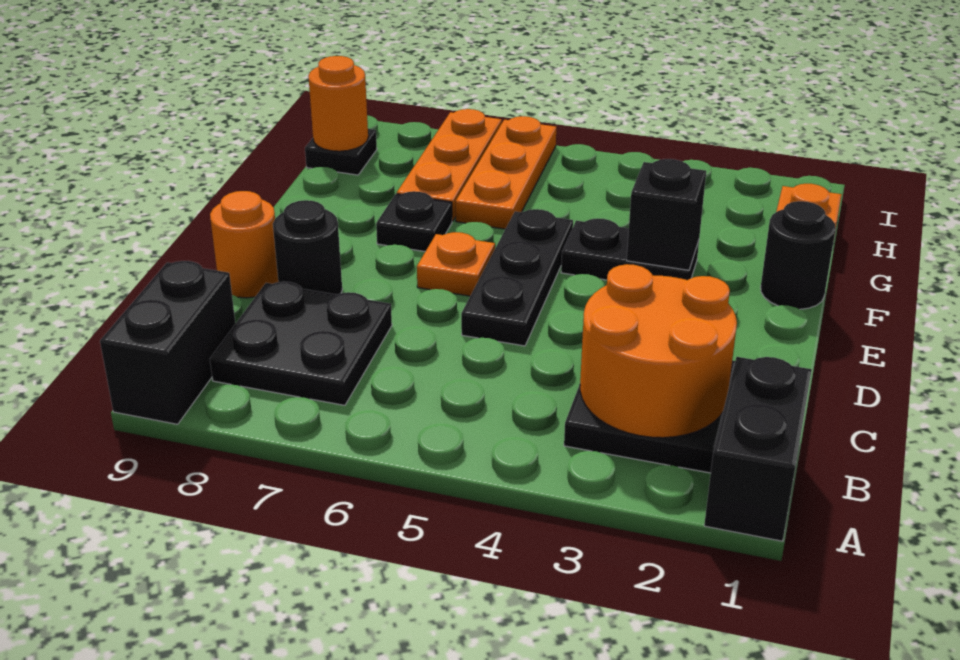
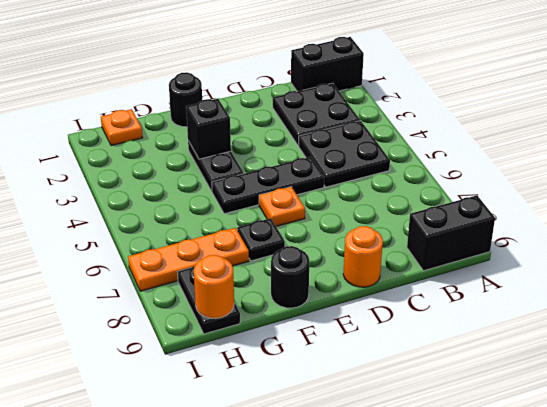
orange round brick B2:C3 level 2 -> none
black plate B7:C8 level 1 -> black plate B4:C5 level 1
black round brick D8 level 1 -> black round brick F9 level 1
orange plate G6:I6 level 1 -> none
black plate H9 level 1 -> black plate H8:H9 level 1

